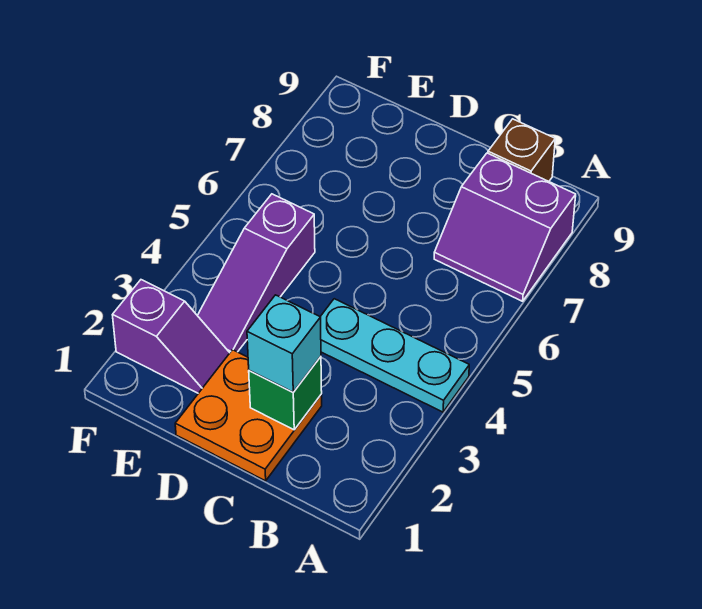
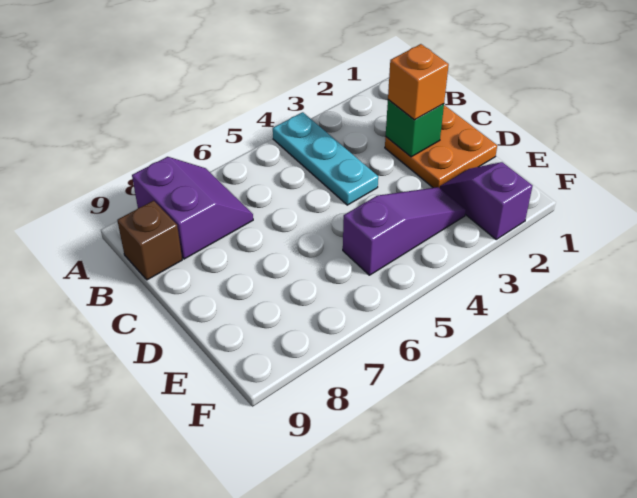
cyan brick C2 level 3 -> orange brick C2 level 3

